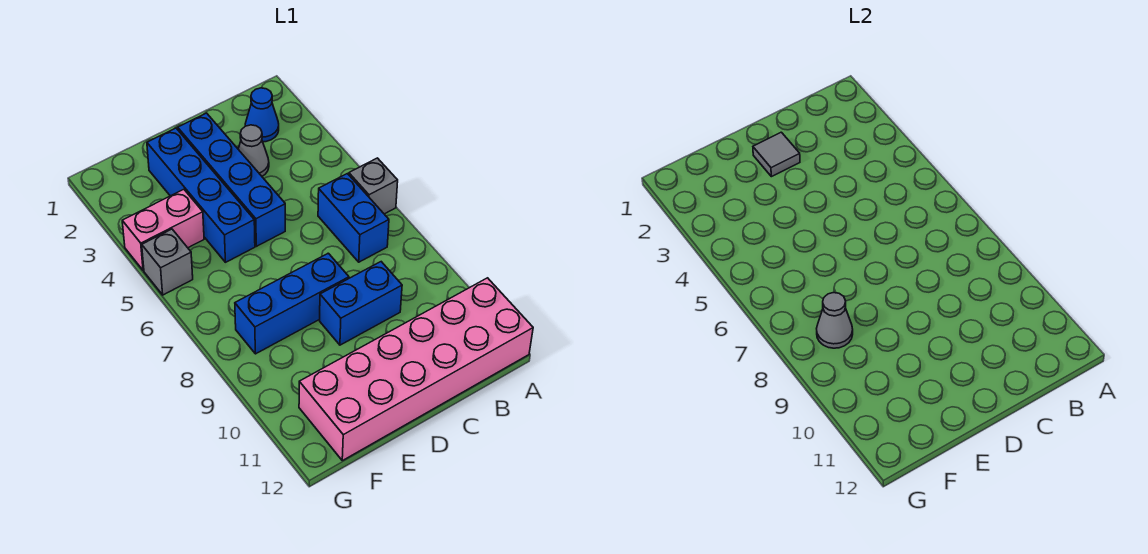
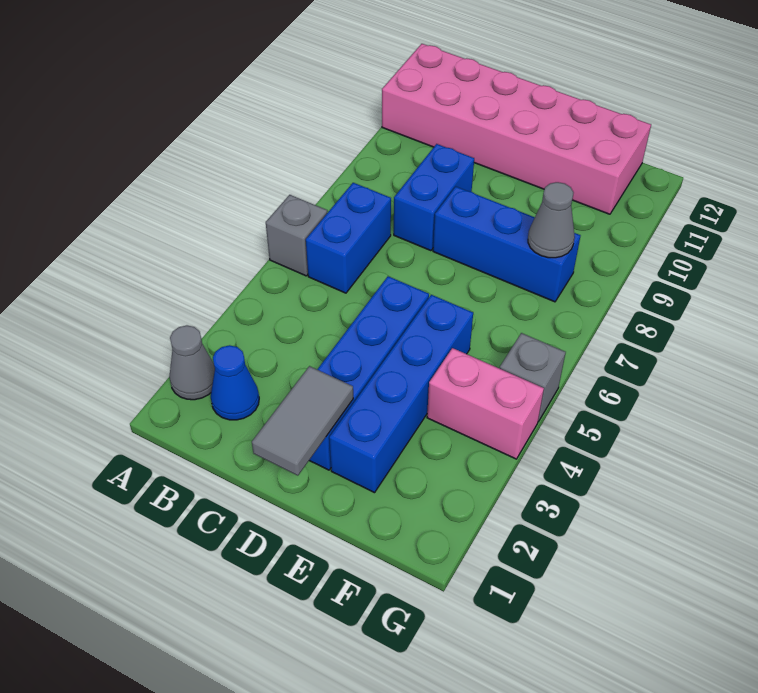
grey cone C3 level 1 -> grey cone A2 level 1
blue brick C9:D9 level 1 -> blue brick C8:C9 level 1
grey tile D2 level 2 -> grey tile D1:D2 level 2

